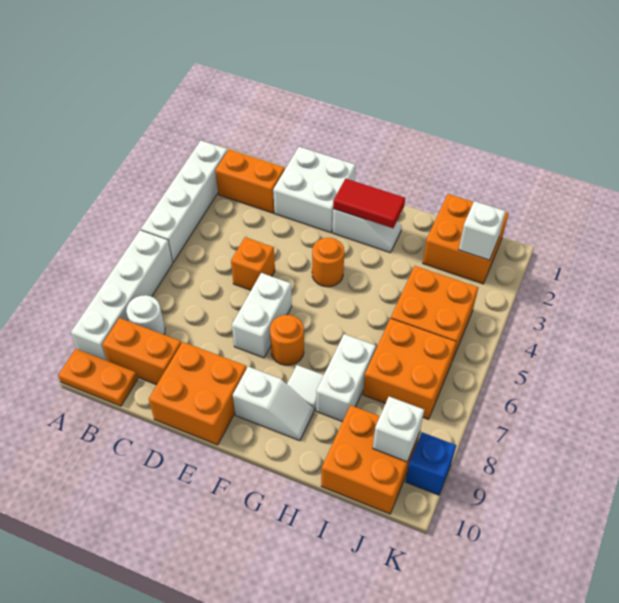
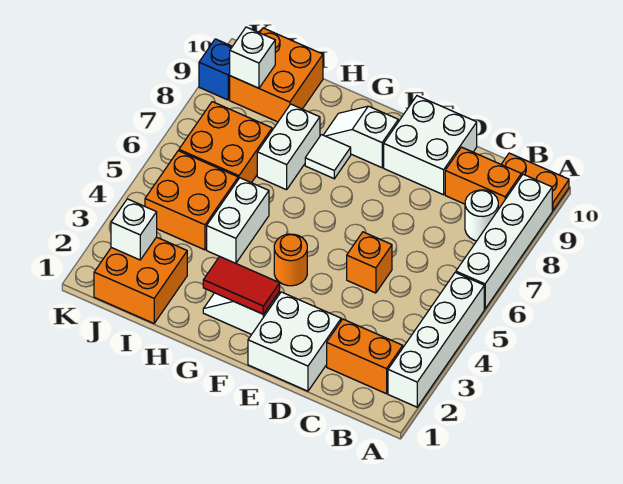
orange brick D9:E10 level 1 -> white brick D9:E10 level 1
white brick E6:E7 level 1 -> white brick H4:H5 level 1
orange round brick F7 level 1 -> none

